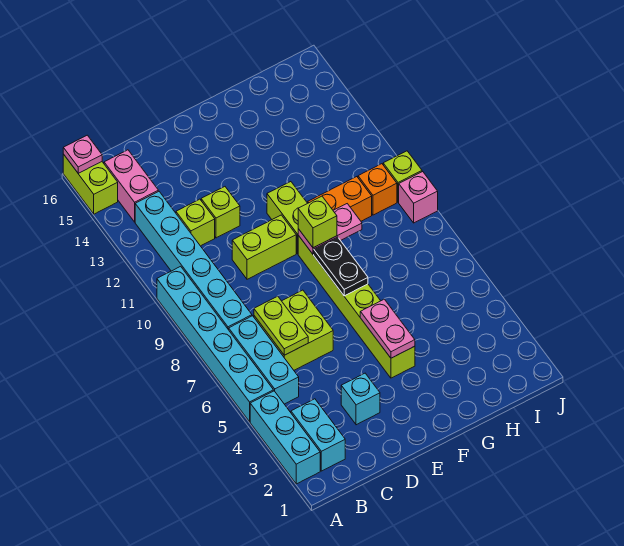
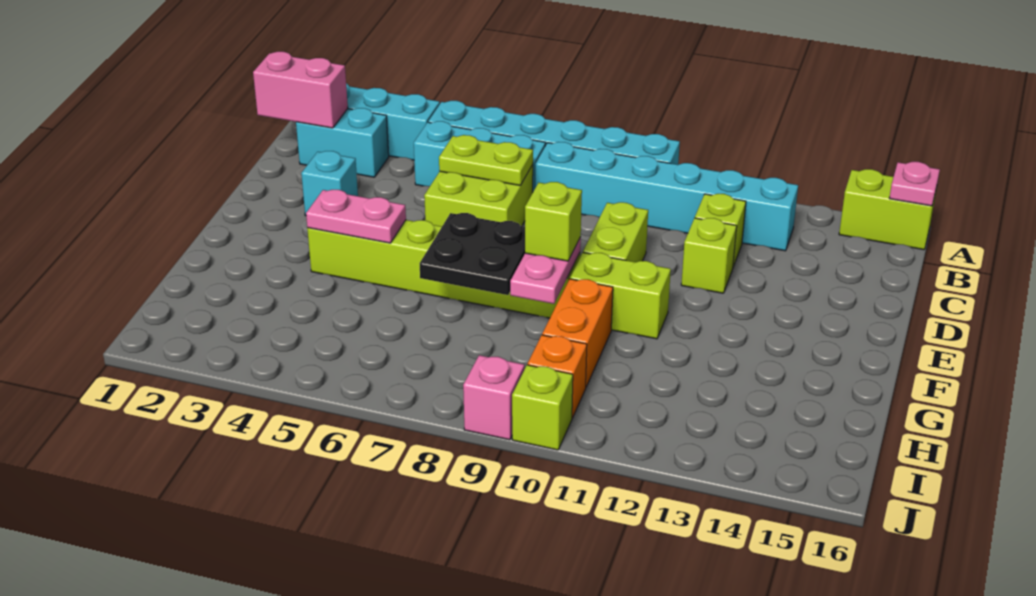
pink brick B14:B15 level 1 -> pink brick B1:B2 level 2
black plate F7:F8 level 2 -> black plate F7:G8 level 2

